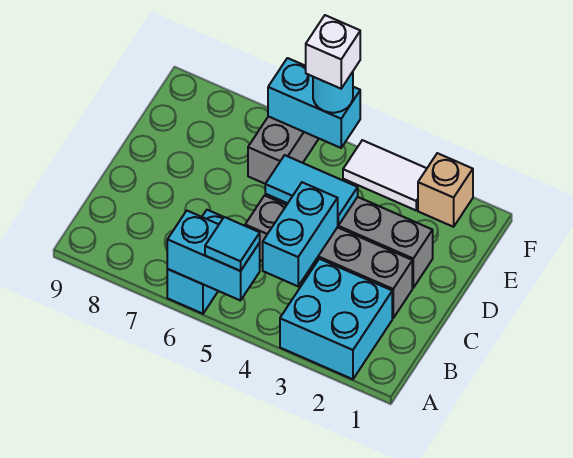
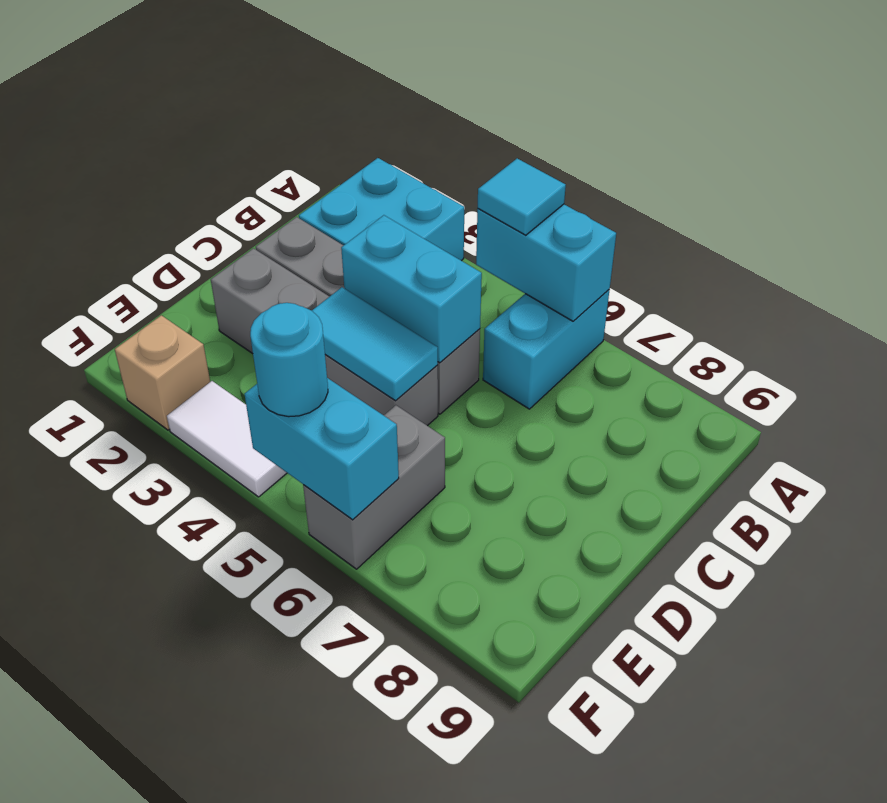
cyan brick B4:C4 level 2 -> cyan brick C4:C5 level 2
white brick F5 level 4 -> none

